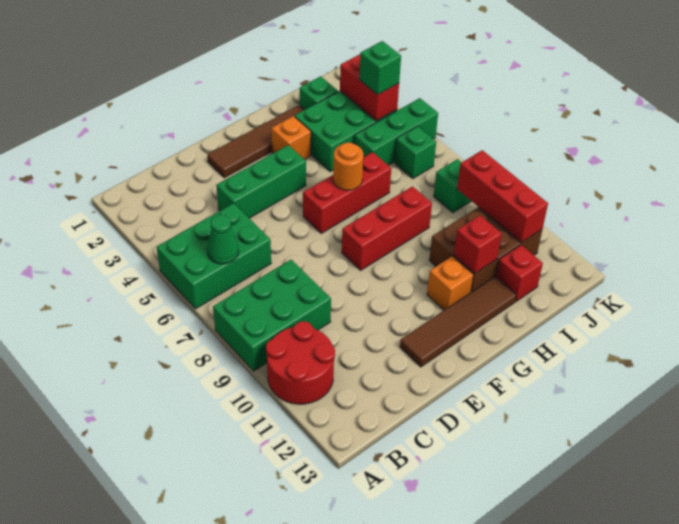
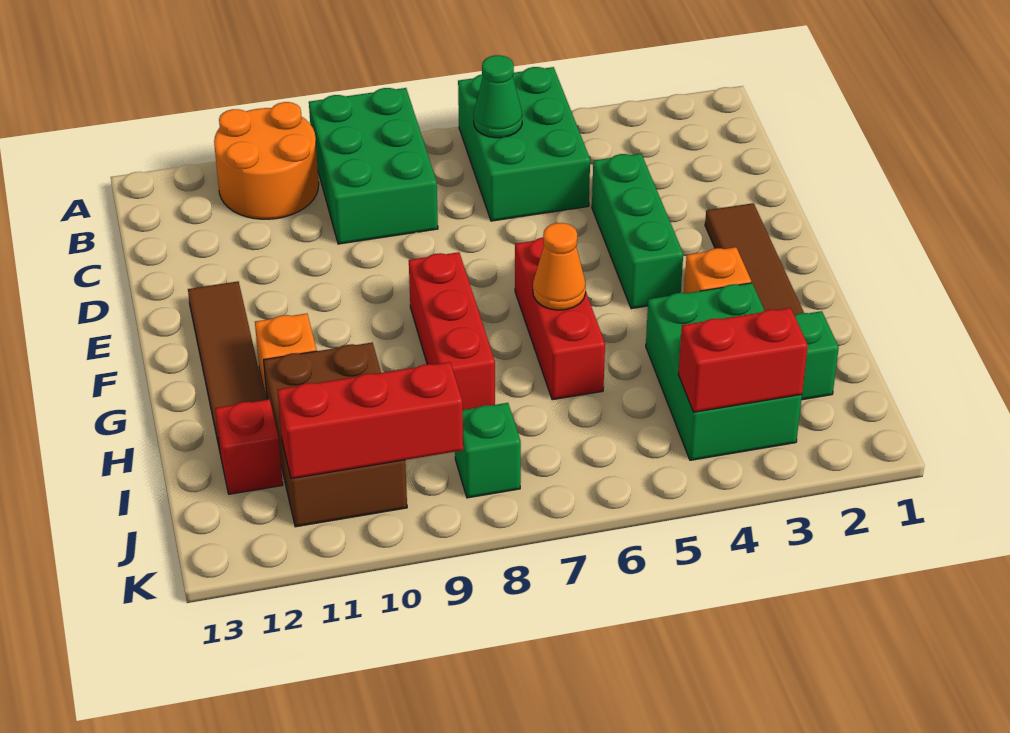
red round brick A10:B11 level 1 -> orange round brick A10:B11 level 1
orange round brick G6 level 2 -> orange cone G6 level 2
red brick H11 level 2 -> none
green brick I5:K5 level 1 -> none
green brick J4 level 3 -> none
green brick J6 level 1 -> none

